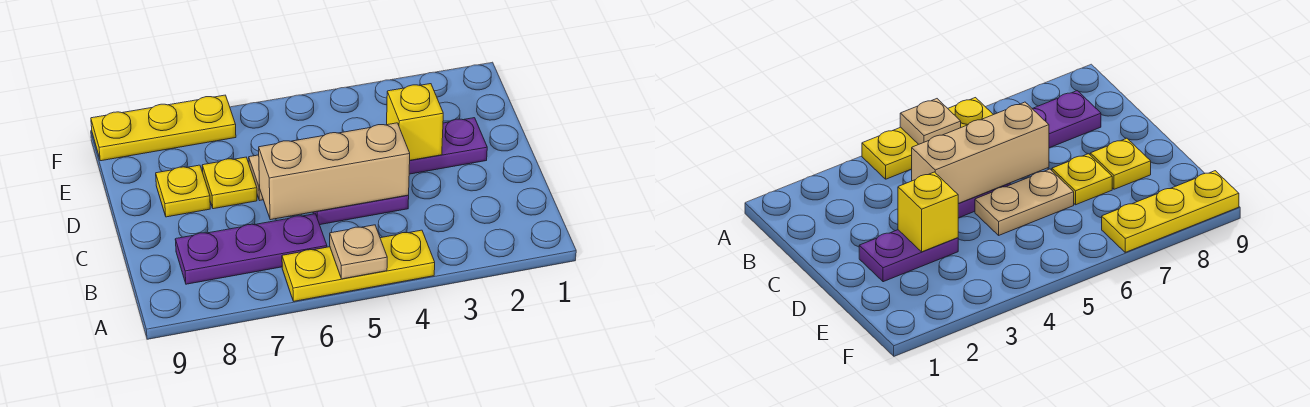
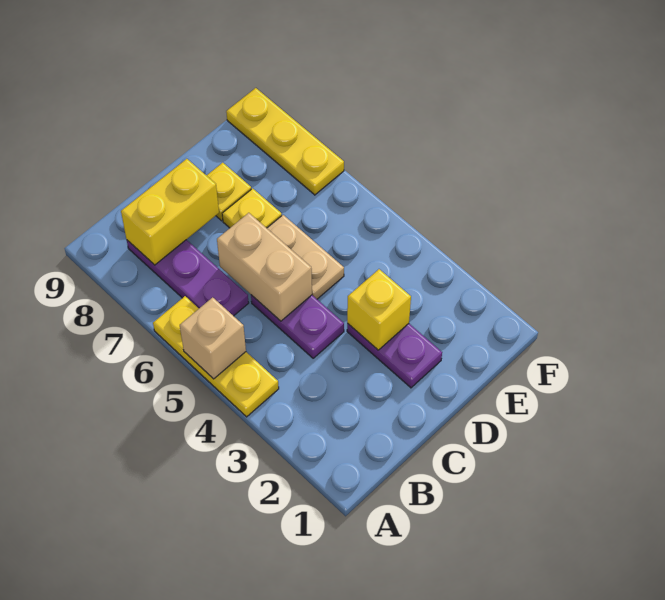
tan plate A5 level 2 -> tan brick A5 level 2
none -> yellow brick B8:C8 level 2
tan brick C4:C6 level 2 -> tan brick C5:C6 level 2

